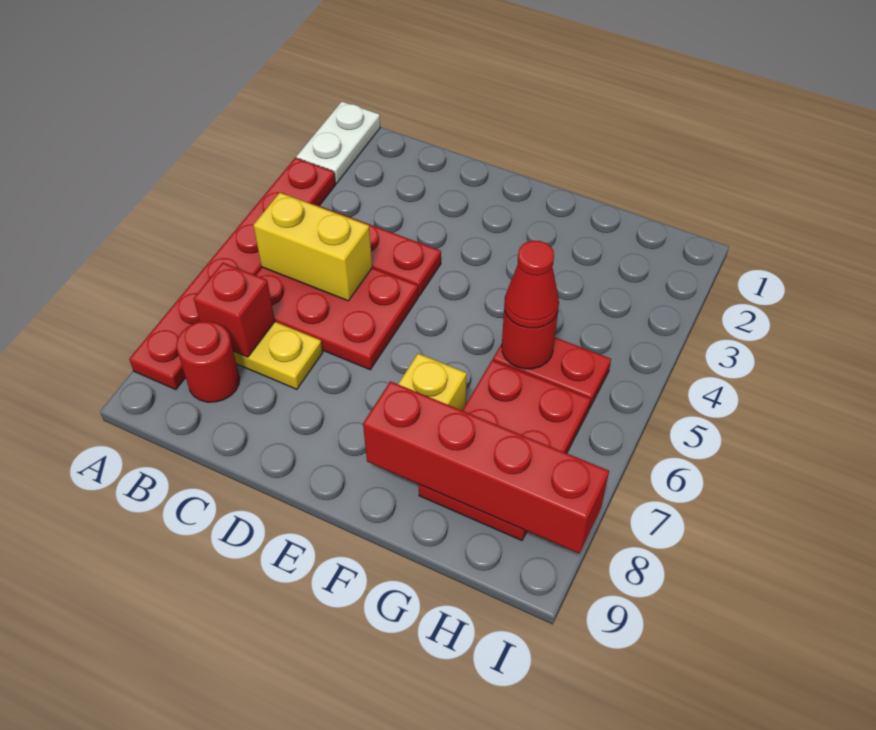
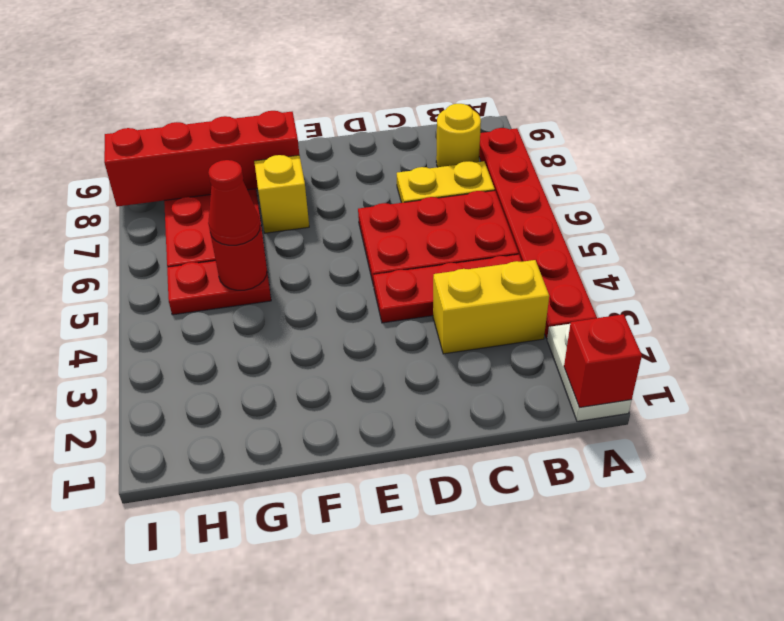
yellow brick B5:C5 level 2 -> yellow brick B3:C3 level 1
red brick B7 level 2 -> red brick A1 level 2
red round brick B8 level 1 -> yellow round brick B8 level 1

